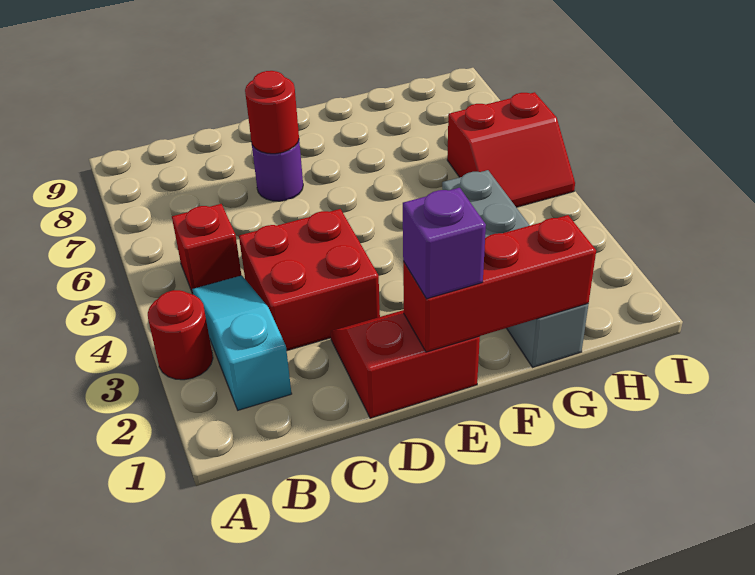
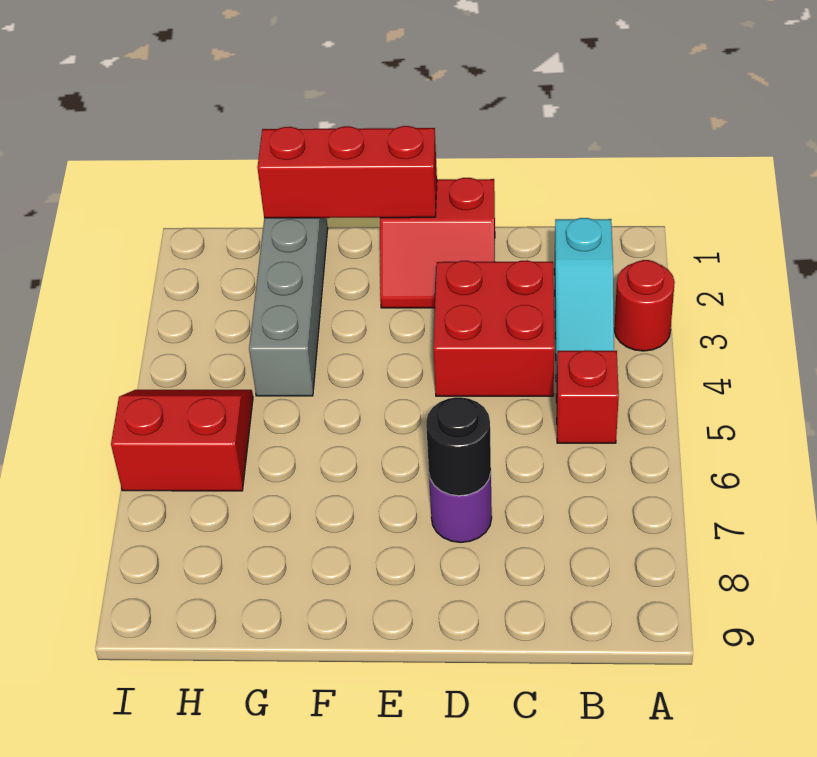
red round brick D7 level 2 -> black round brick D7 level 2
purple brick E1 level 3 -> none

